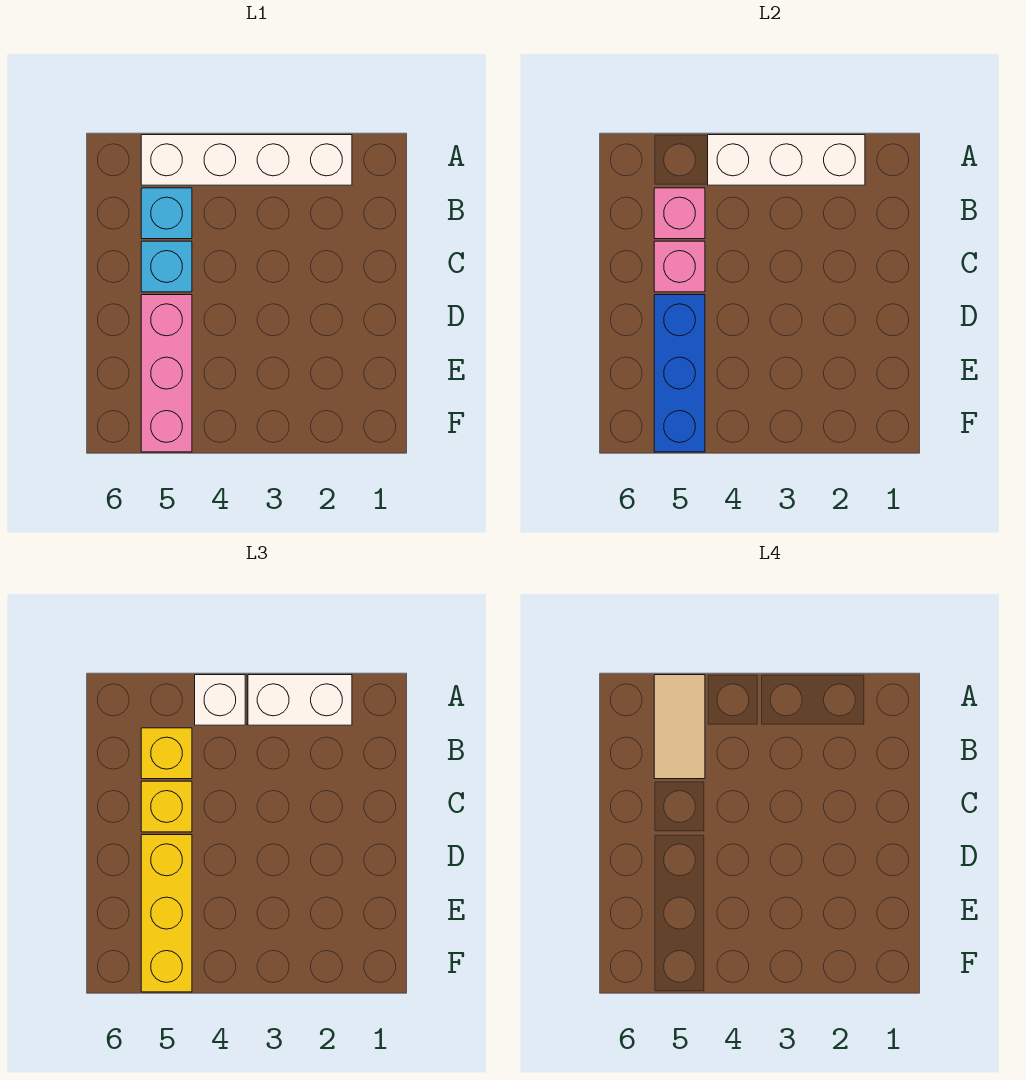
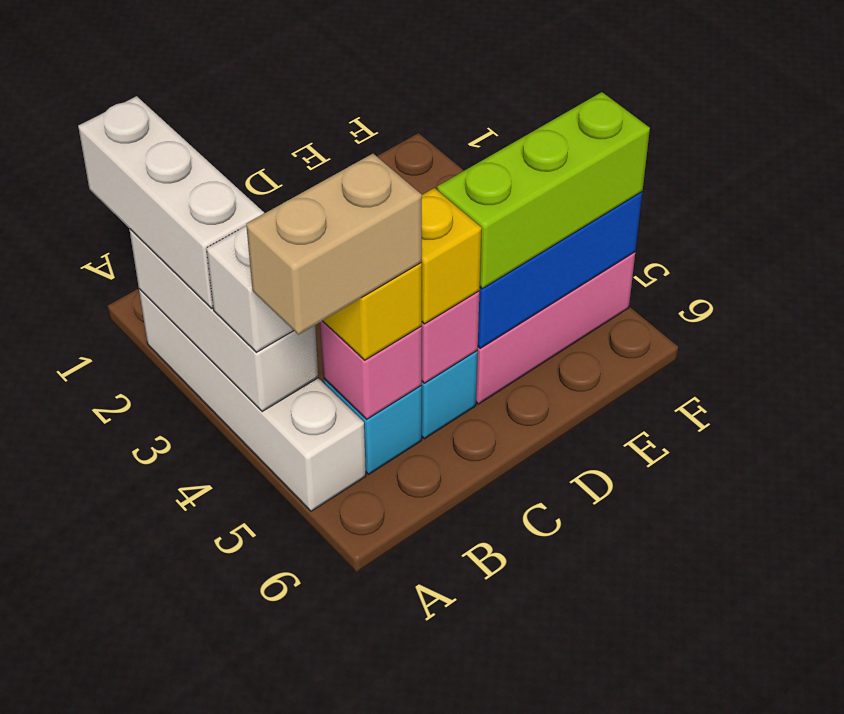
white brick A2:A3 level 3 -> white brick A1:A3 level 3
tan tile A5:B5 level 4 -> tan brick A5:B5 level 4
yellow brick D5:F5 level 3 -> lime brick D5:F5 level 3

